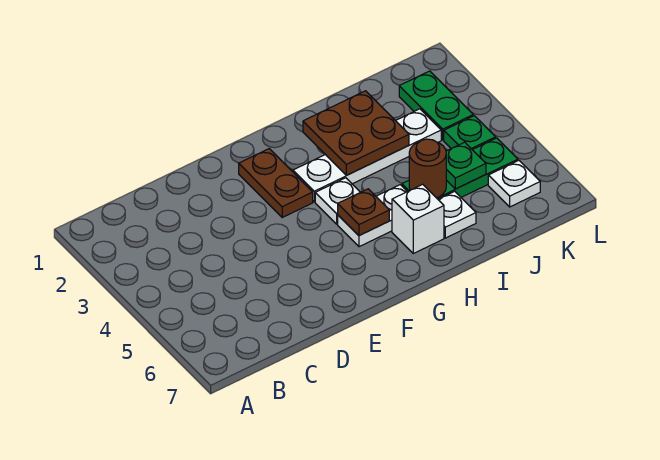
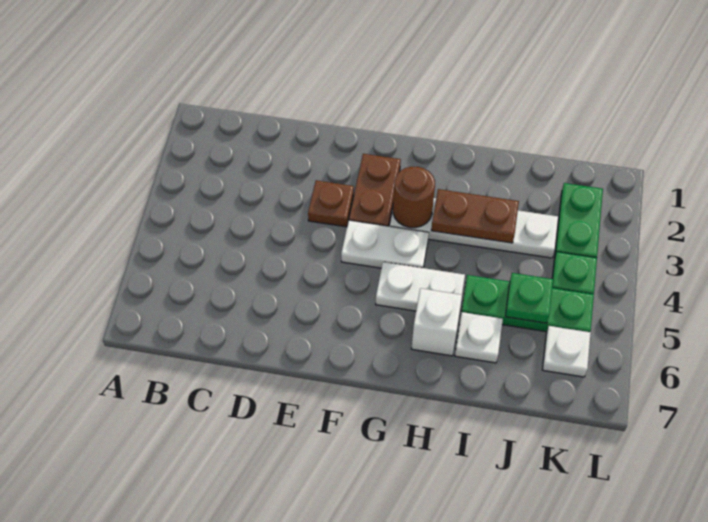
white plate G4 level 1 -> white plate F4:G4 level 1
brown plate G5 level 2 -> brown plate E3 level 1
brown plate H2:I3 level 2 -> brown plate H3:I3 level 2
brown round brick I5 level 2 -> brown round brick G3 level 2

